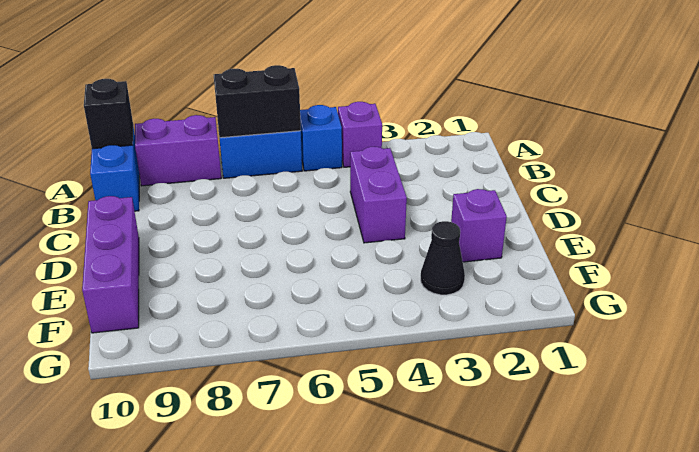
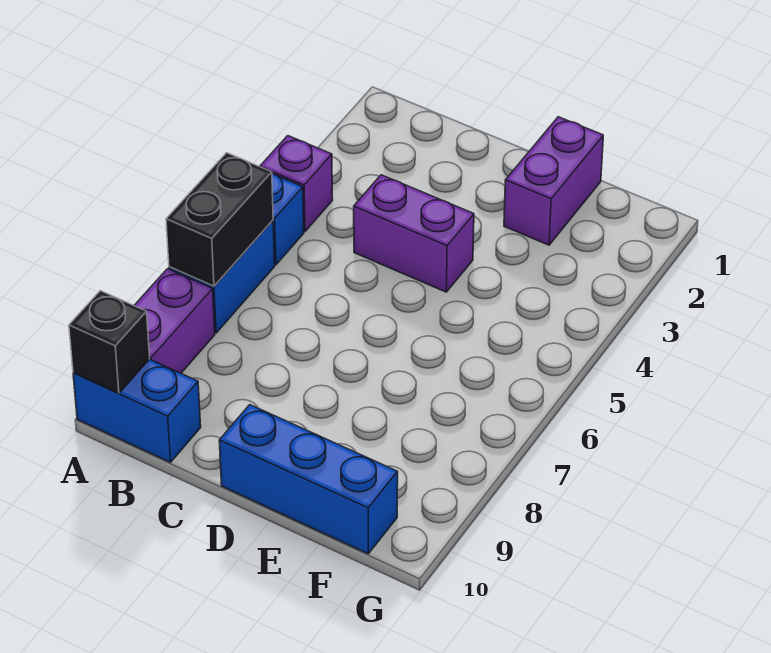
purple brick D10:F10 level 1 -> blue brick D10:F10 level 1
purple brick E2 level 1 -> purple brick E1:E2 level 1
black cone F3 level 1 -> none

